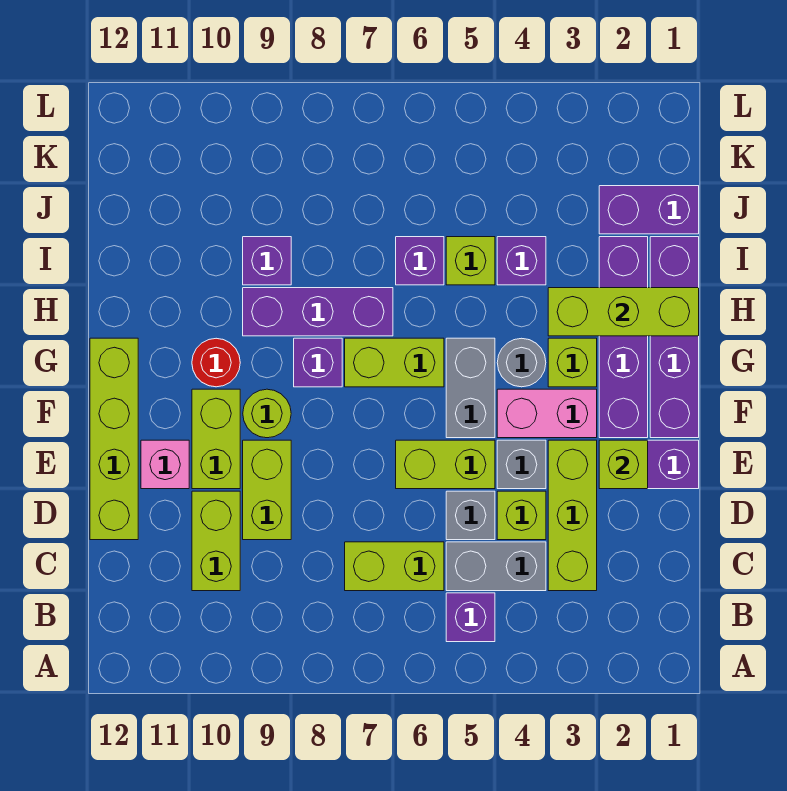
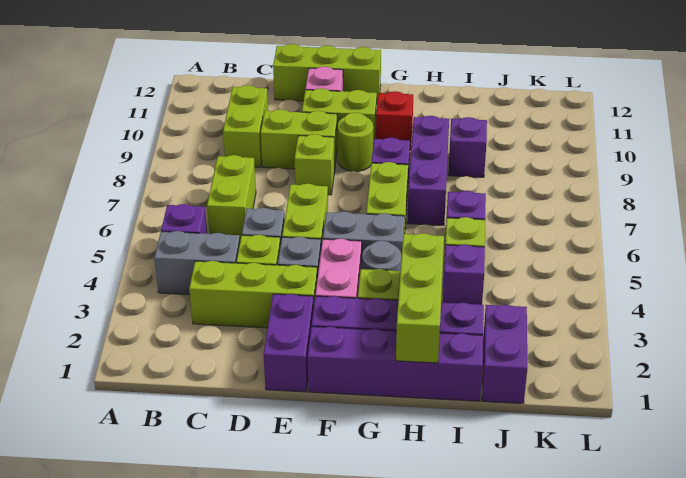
grey brick C4:C5 level 1 -> grey brick B4:C4 level 1
lime brick C10:D10 level 1 -> lime brick C9:C10 level 1
lime brick D12:G12 level 1 -> lime brick D12:F12 level 1
lime brick E2 level 2 -> lime brick E8 level 1
red round brick G10 level 1 -> red brick G10 level 1

